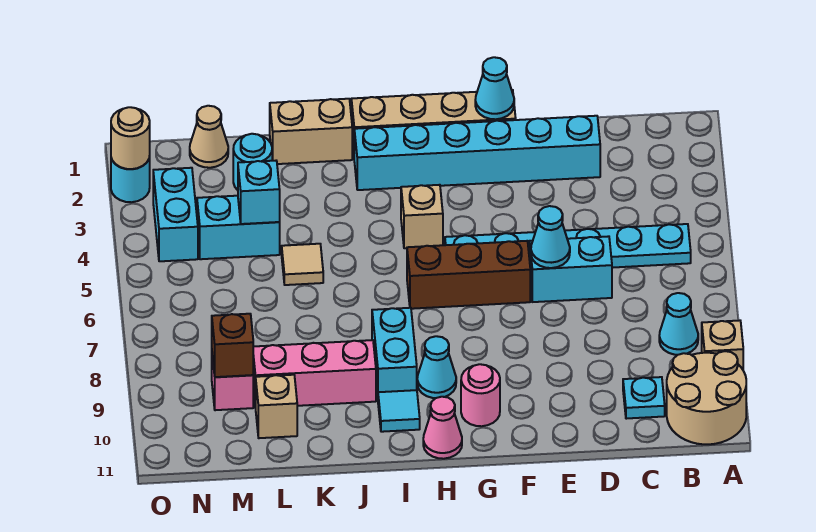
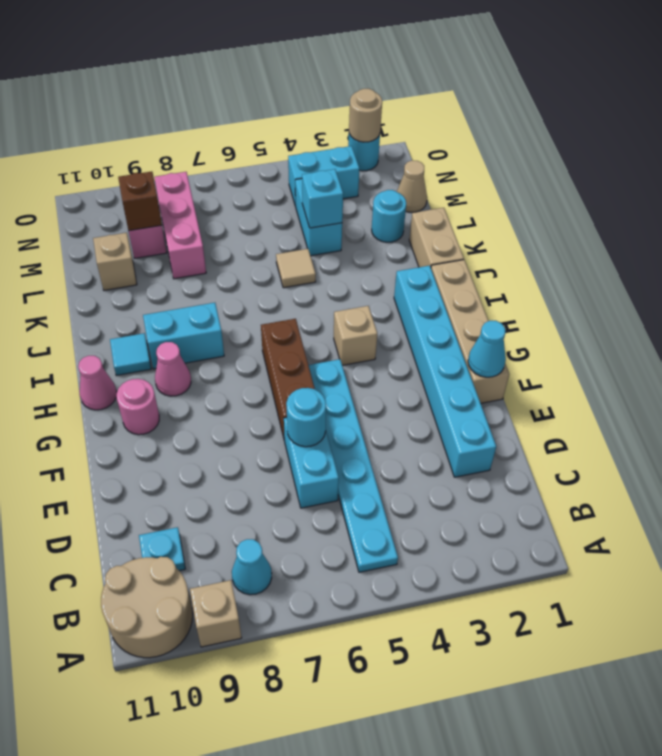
cyan cone E6 level 2 -> cyan round brick E6 level 2
cyan cone H9 level 1 -> pink cone H9 level 1
pink brick J9:L9 level 1 -> pink brick L8:N8 level 1

